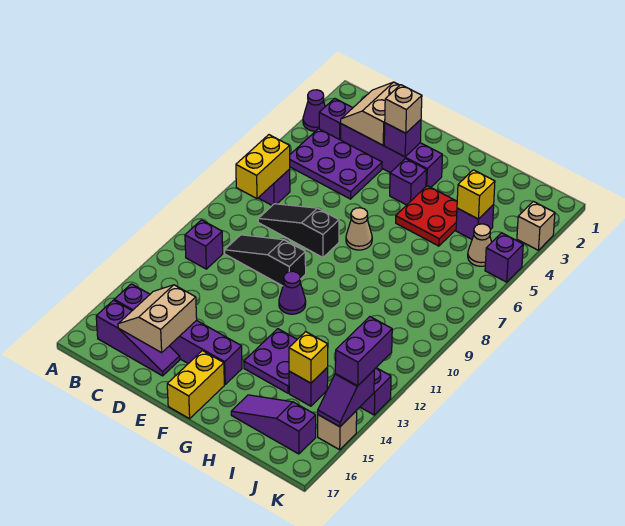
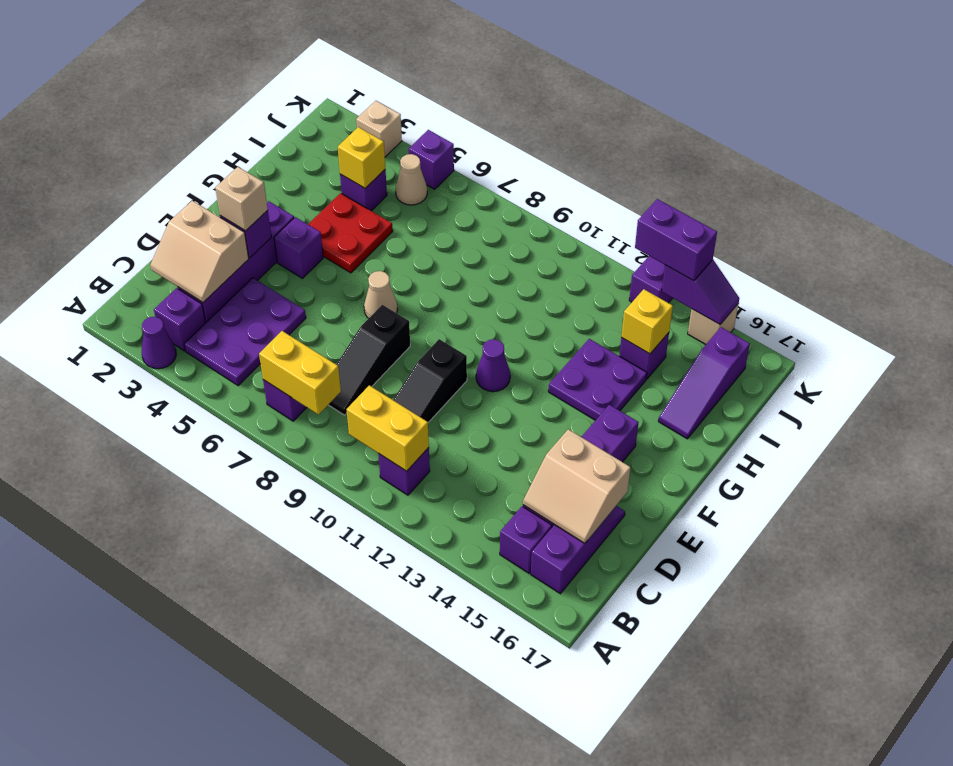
yellow brick F16:F17 level 1 -> yellow brick B10:B11 level 2

